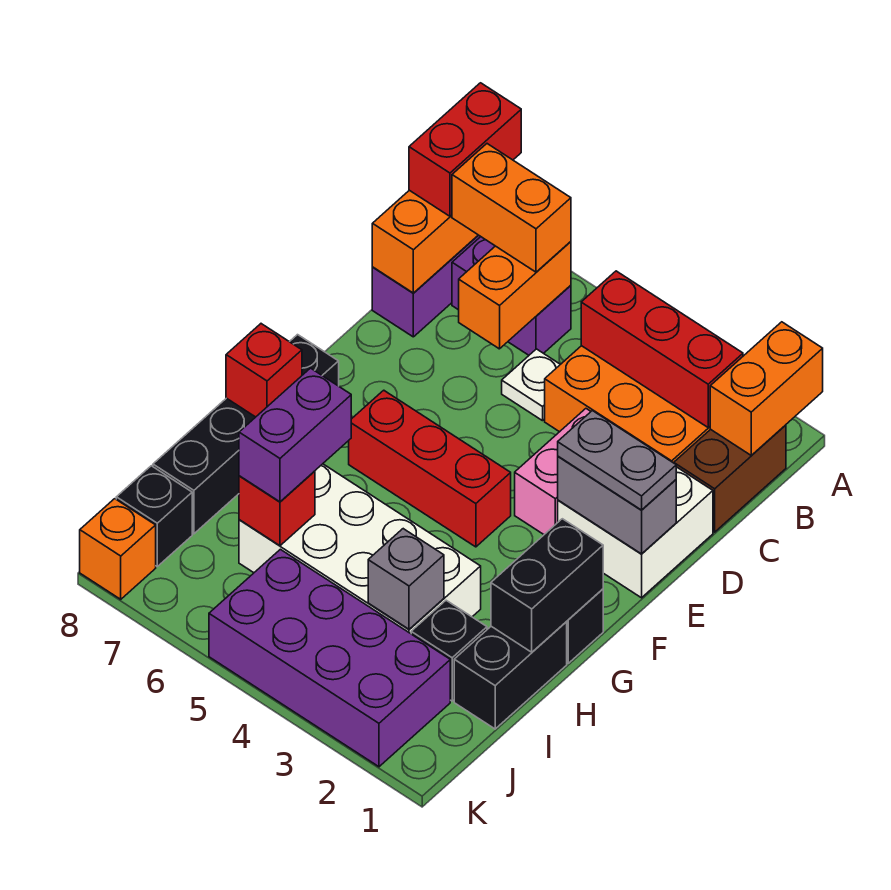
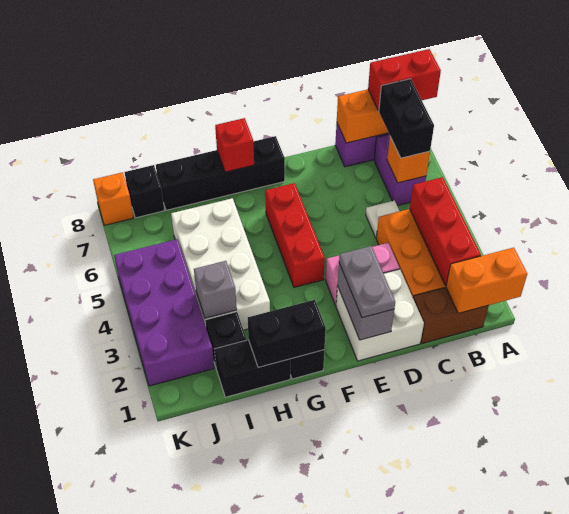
orange brick B6:C6 level 2 -> orange brick B6 level 2
orange brick B6:B7 level 3 -> black brick B6:B7 level 3
purple brick H6:I6 level 3 -> none
red brick I6 level 2 -> none

